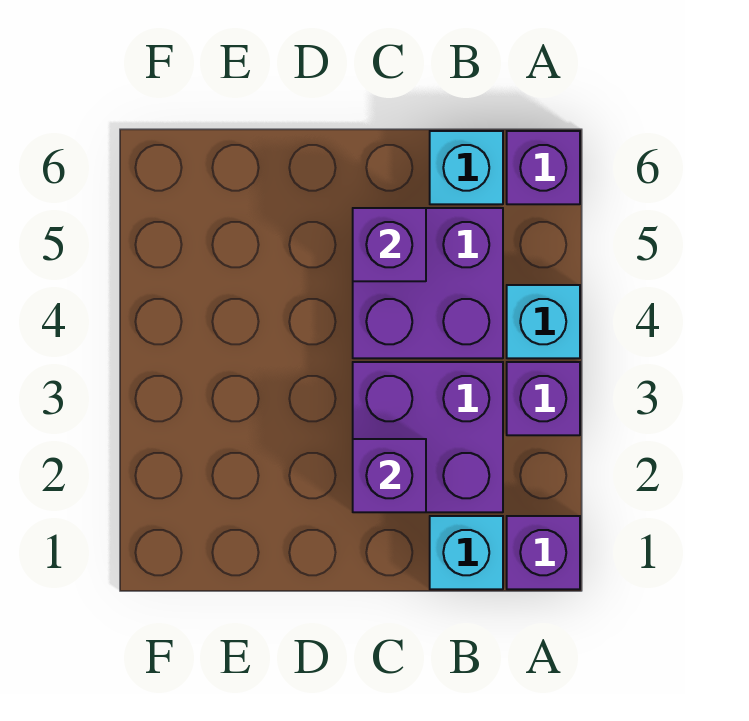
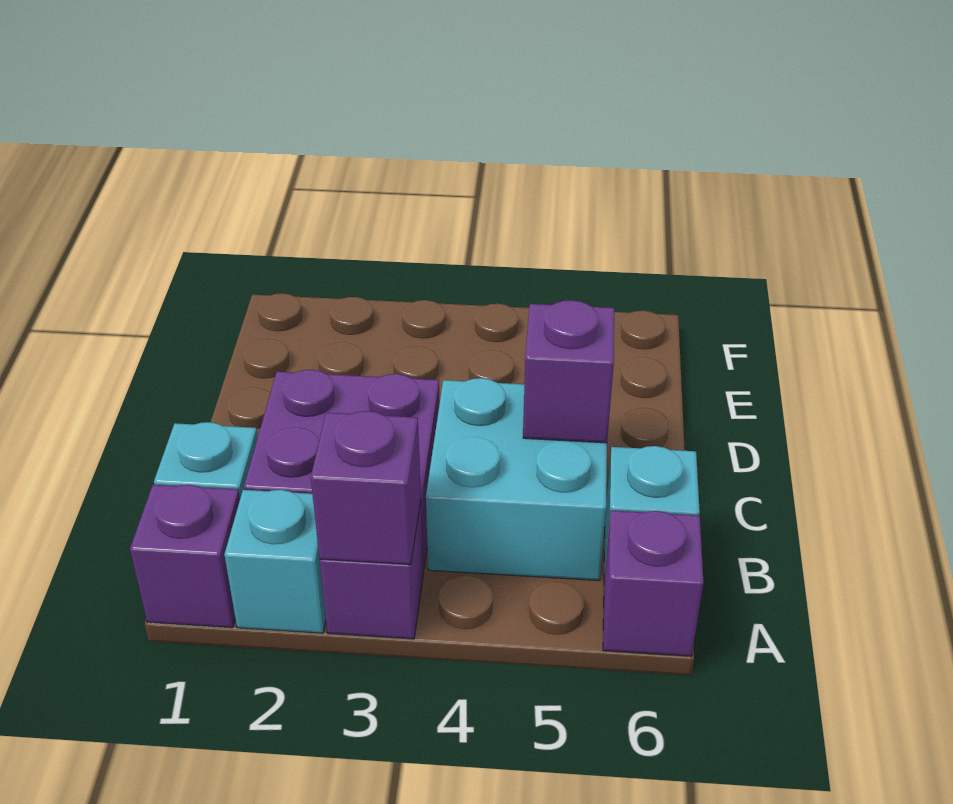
cyan brick A4 level 1 -> cyan brick A2 level 1
purple brick B4:C5 level 1 -> cyan brick B4:C5 level 1
purple brick C2 level 2 -> purple brick A3 level 2

